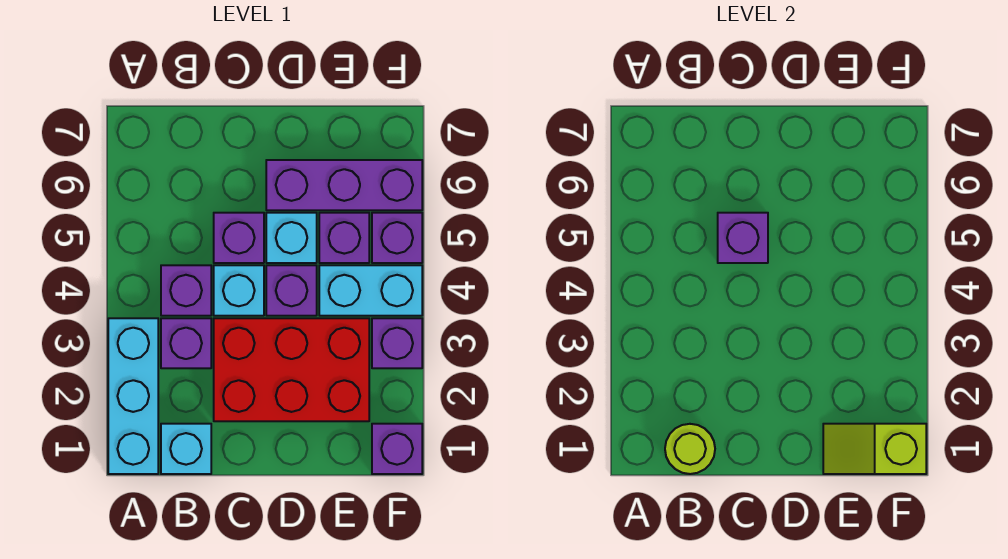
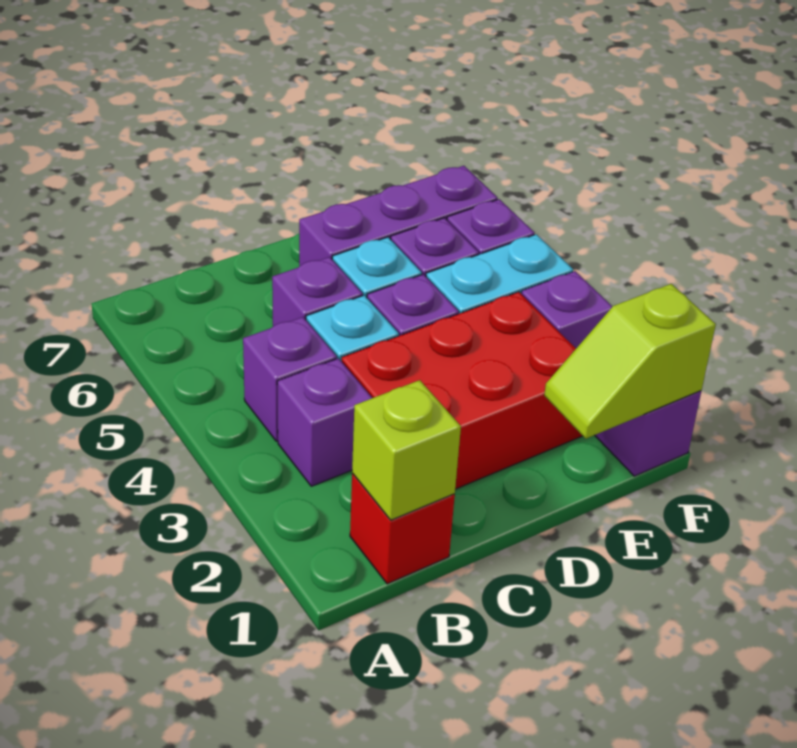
cyan brick A1:A3 level 1 -> none
cyan brick B1 level 1 -> red brick B1 level 1
lime round brick B1 level 2 -> lime brick B1 level 2
purple brick C5 level 2 -> none

